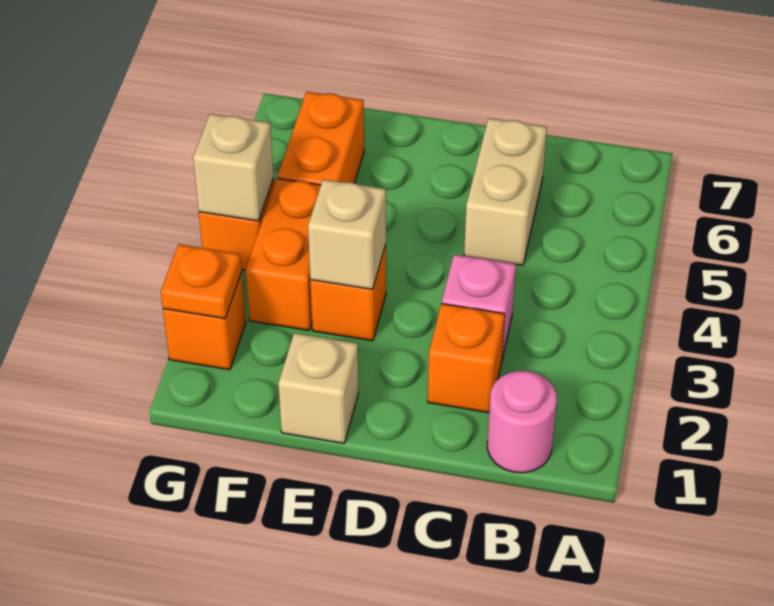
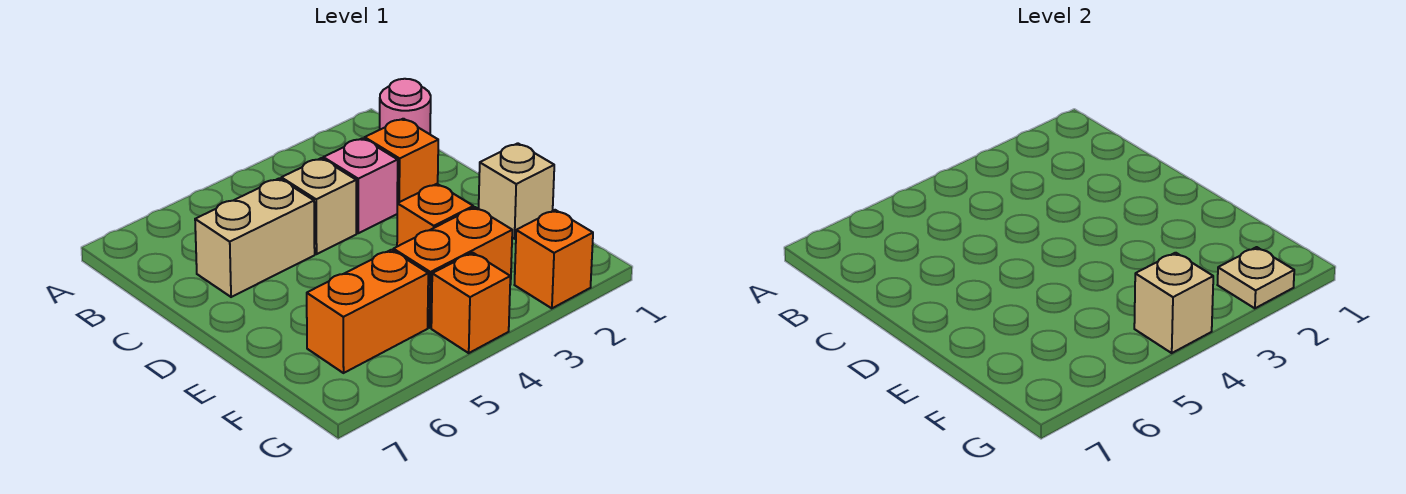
tan brick E3 level 2 -> tan brick C4 level 1
orange plate G2 level 2 -> tan plate G2 level 2

